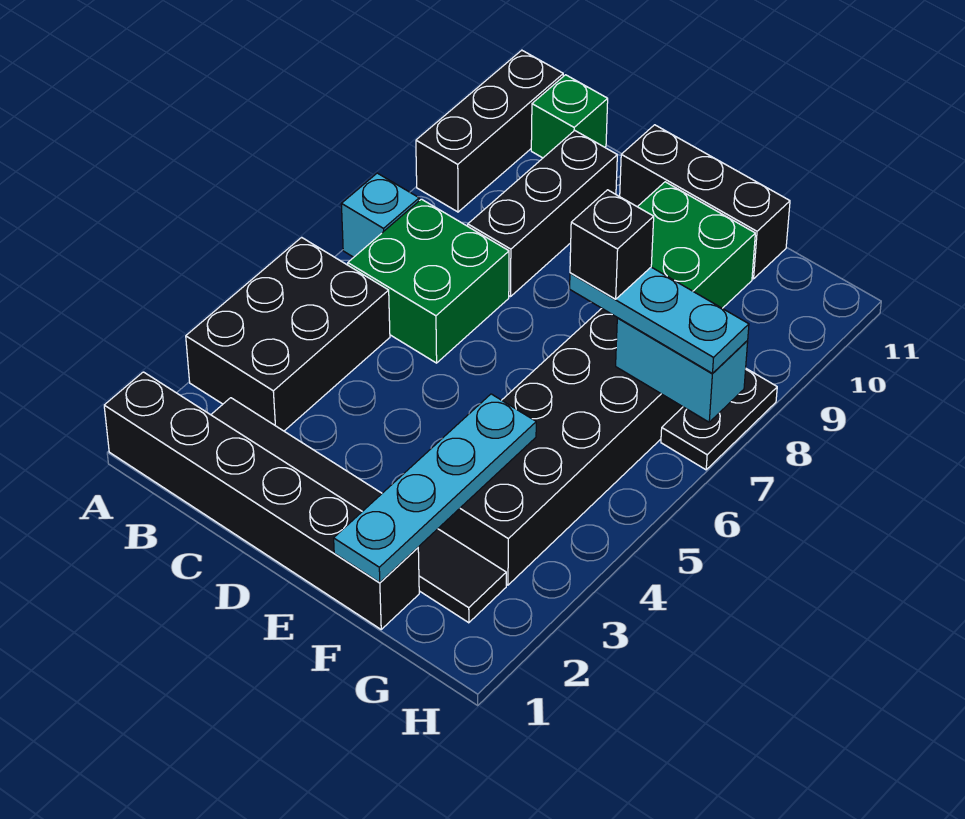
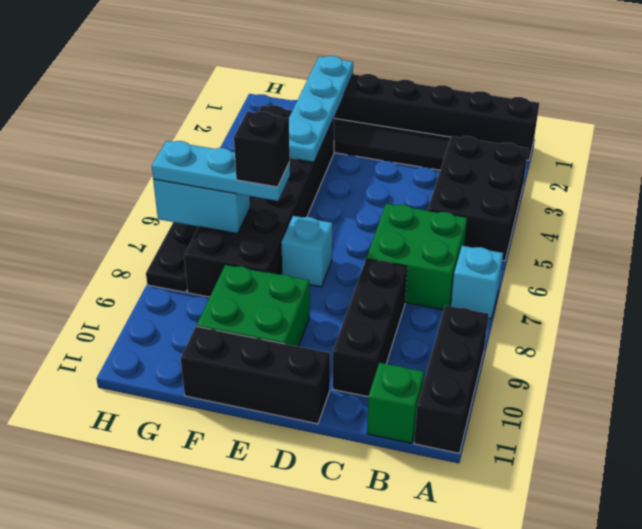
none -> cyan brick E7 level 1

